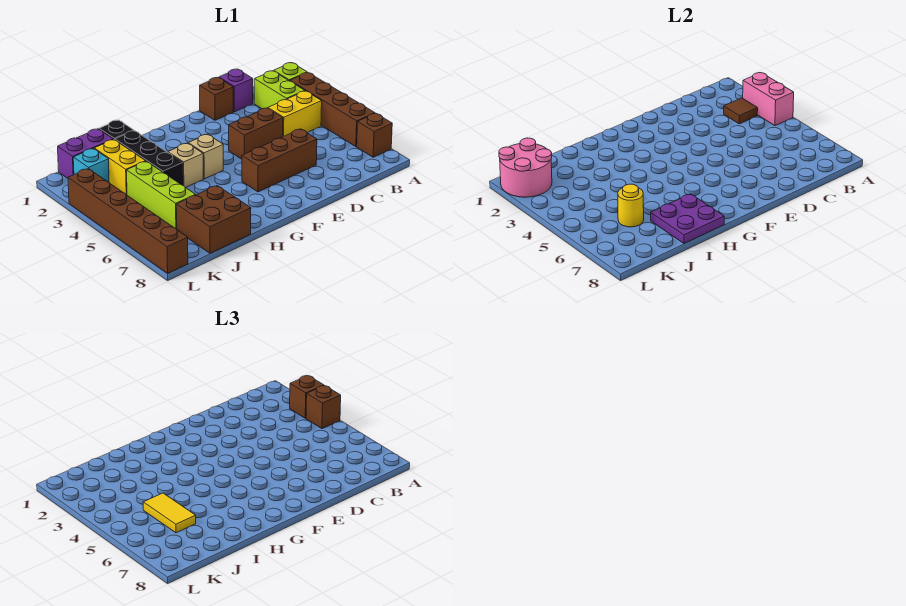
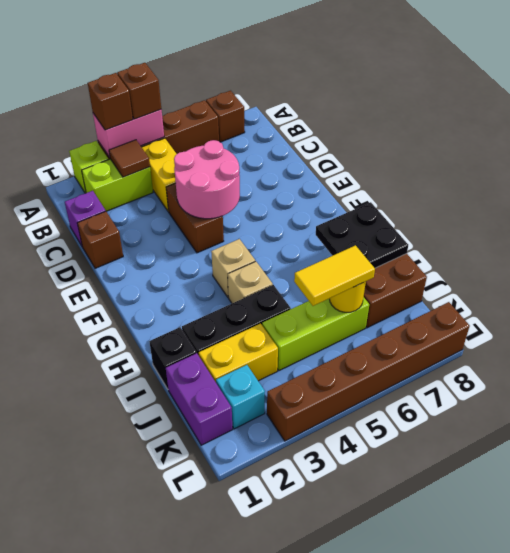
brown brick D6:F6 level 1 -> none
purple plate H7:I8 level 2 -> black plate H7:I8 level 2
pink round brick K1:L2 level 2 -> pink round brick D4:E5 level 2

